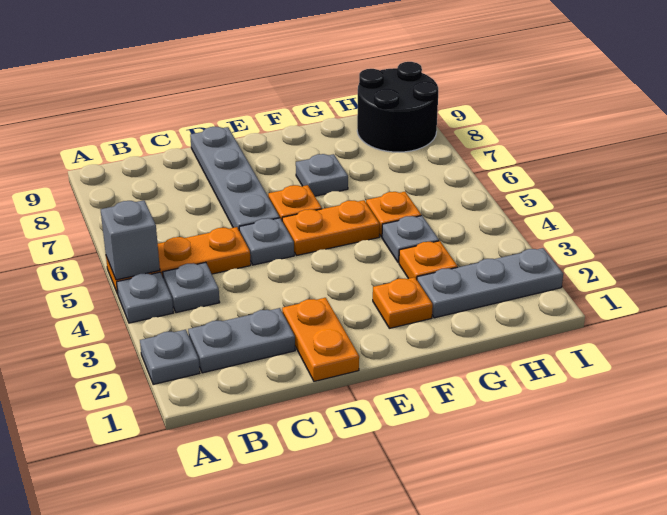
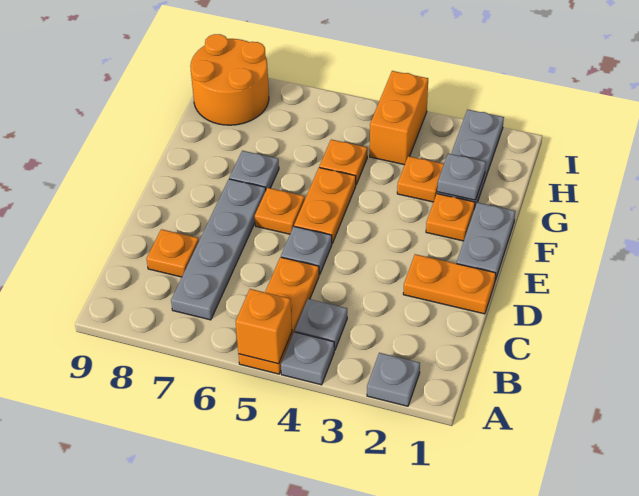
grey brick A5 level 2 -> orange brick A5 level 2
grey plate B2:C2 level 1 -> grey plate E1:F1 level 1
none -> orange plate C8 level 1
grey plate D6:D9 level 1 -> grey plate B7:E7 level 1
grey plate G4 level 1 -> grey plate G2 level 2
none -> orange brick H4:I4 level 1
black round brick H8:I9 level 1 -> orange round brick H8:I9 level 1

